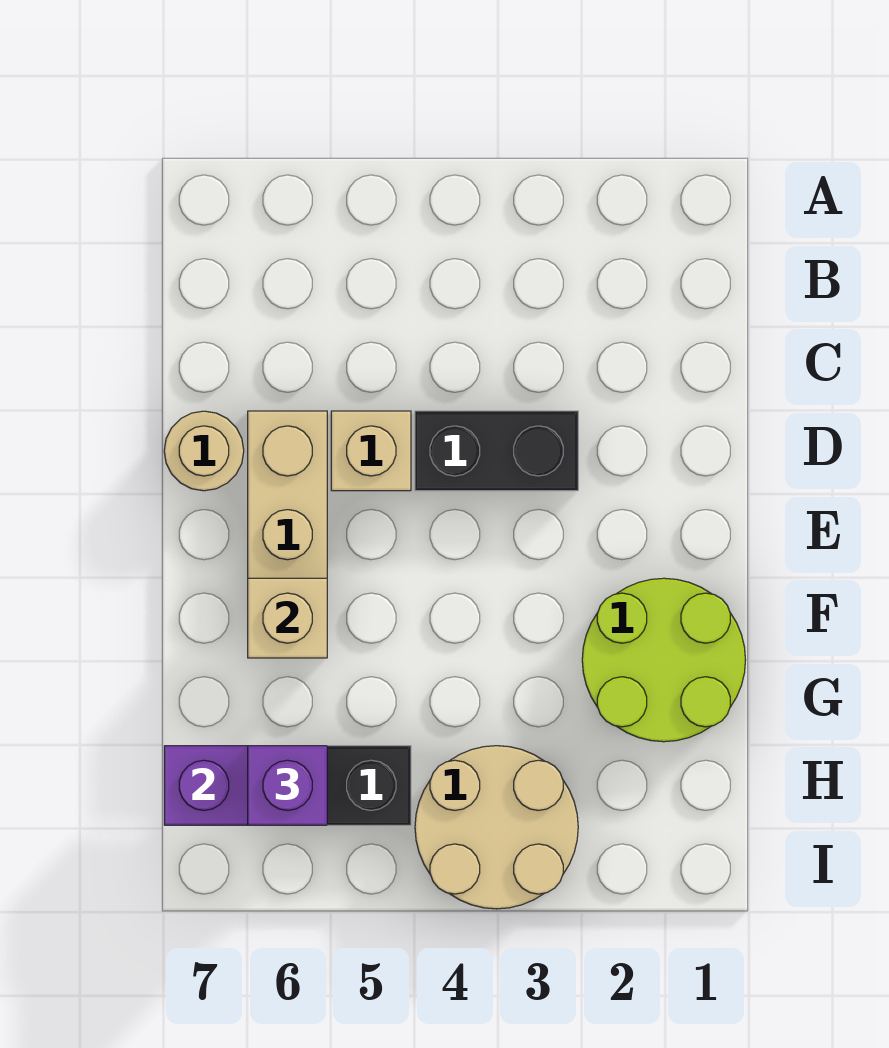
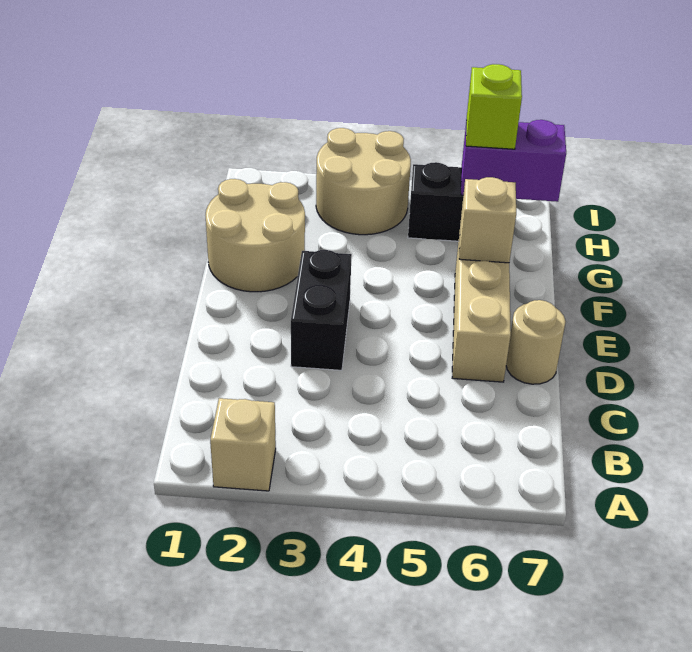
black brick D3:D4 level 1 -> black brick D3:E3 level 1
tan brick D5 level 1 -> tan brick A2 level 1
lime round brick F1:G2 level 1 -> tan round brick F1:G2 level 1
purple brick H6 level 3 -> lime brick H6 level 3

